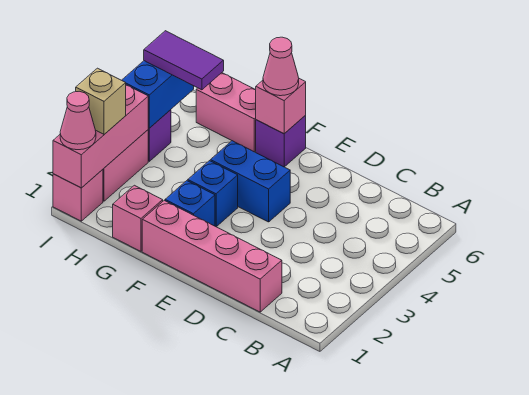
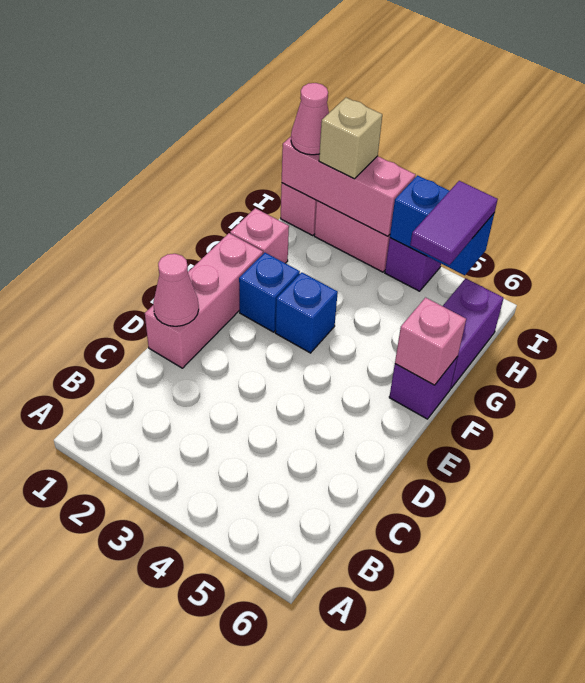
pink brick C1:F1 level 1 -> pink brick D1:F1 level 1
blue brick E4:F4 level 1 -> none
pink cone F6 level 3 -> pink cone D1 level 2
pink brick G6:H6 level 1 -> purple brick G6:H6 level 1

